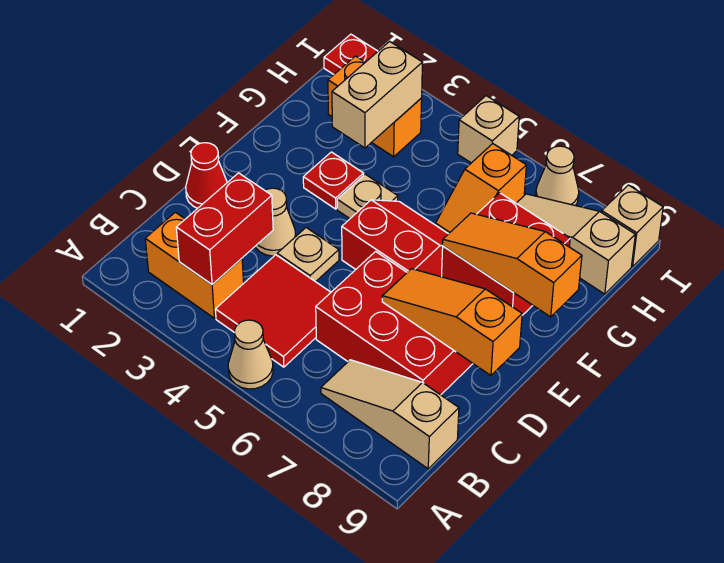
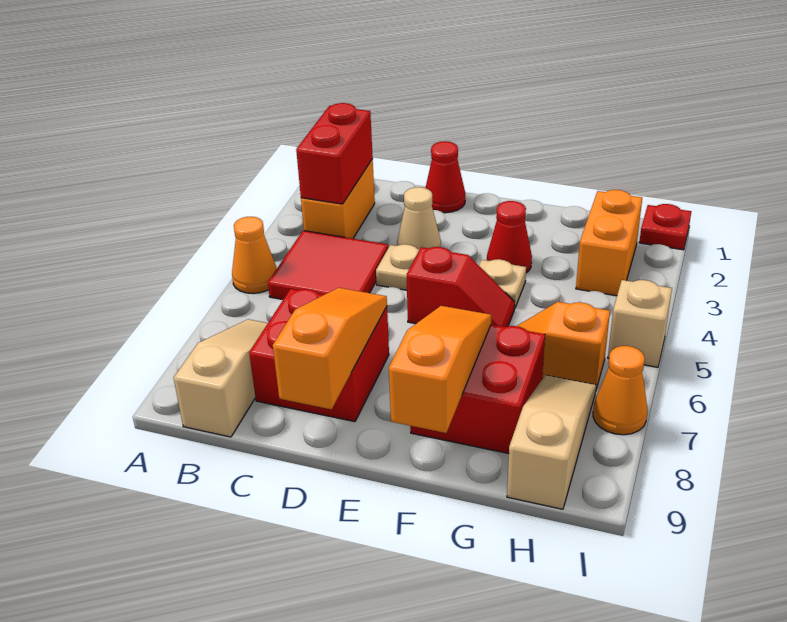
tan cone A5 level 1 -> orange cone A5 level 1
red brick B3:C3 level 2 -> red brick B2:B3 level 2
red brick C6:D8 level 1 -> red brick C7:D8 level 1
red slope E5:F6 level 1 top E -> red slope E5:F5 level 1 top E
red plate F3 level 1 -> red cone F3 level 1
tan brick G3:H3 level 2 -> none
tan cone I7 level 1 -> orange cone I7 level 1
tan brick I9 level 1 -> none

